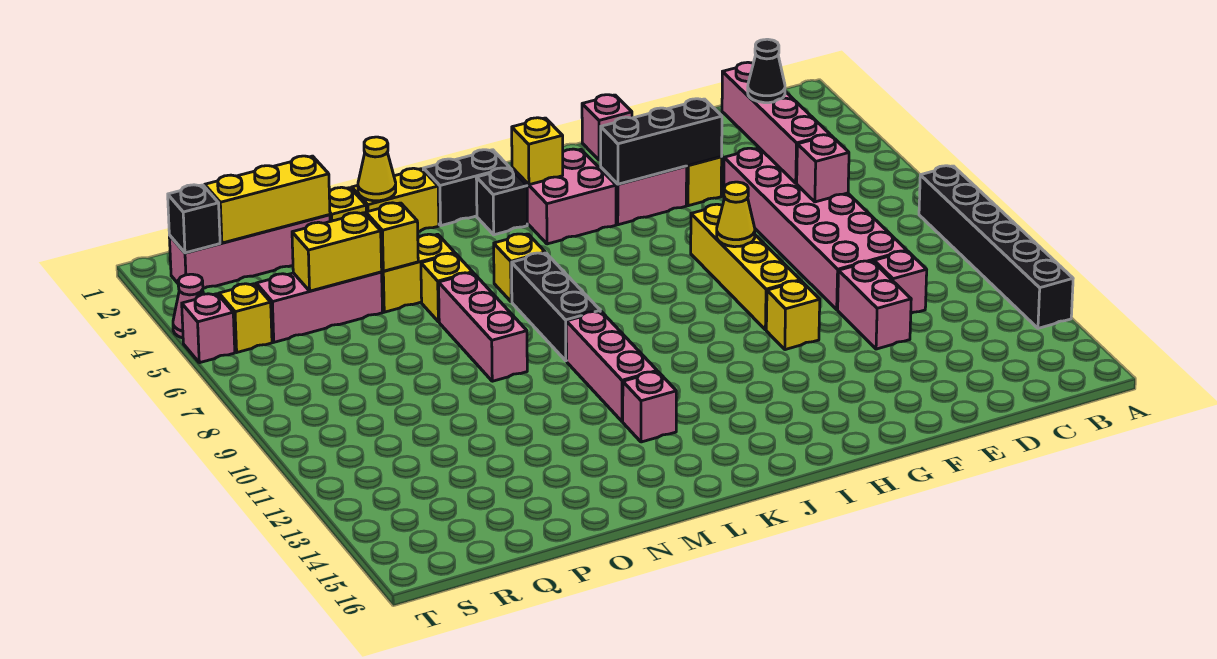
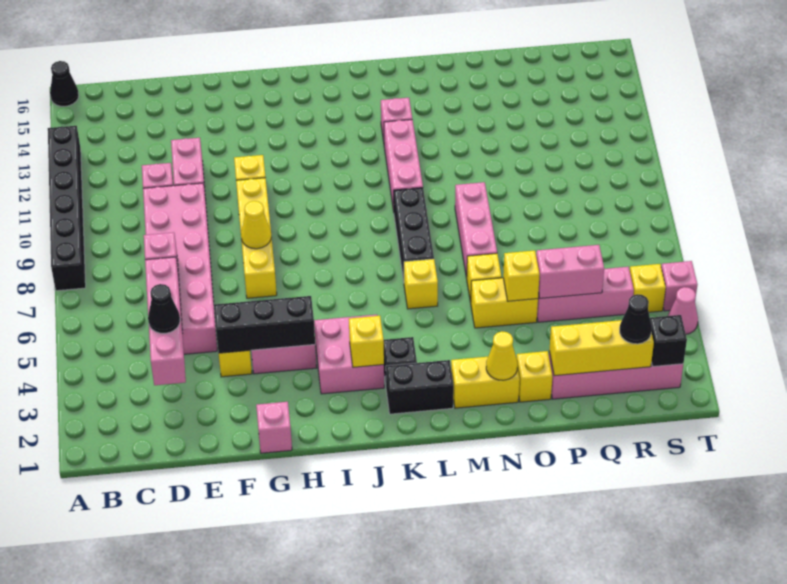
none -> black cone A16 level 1
yellow brick P5:Q5 level 2 -> pink brick P5:Q5 level 2
none -> black cone R2 level 3

